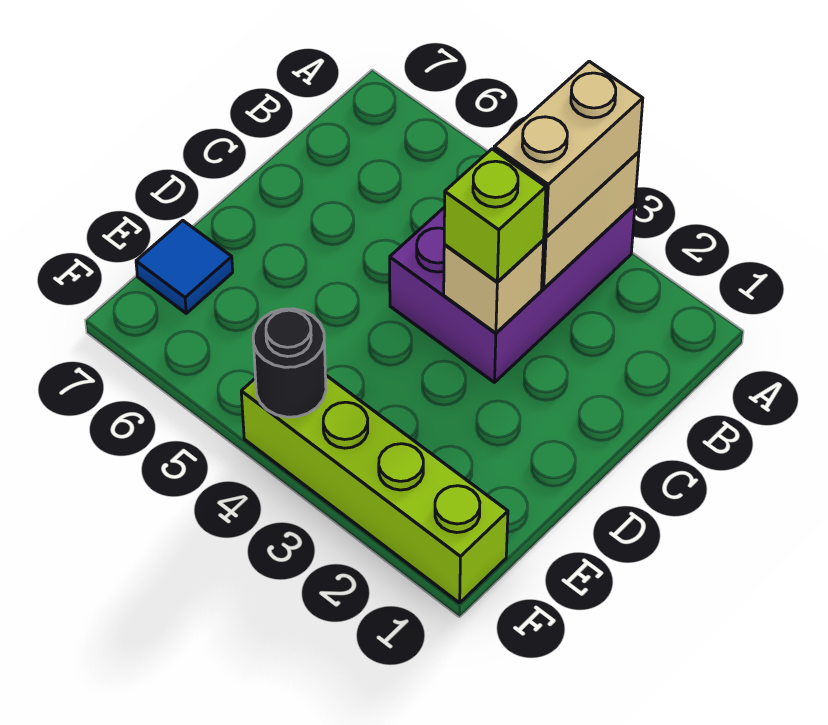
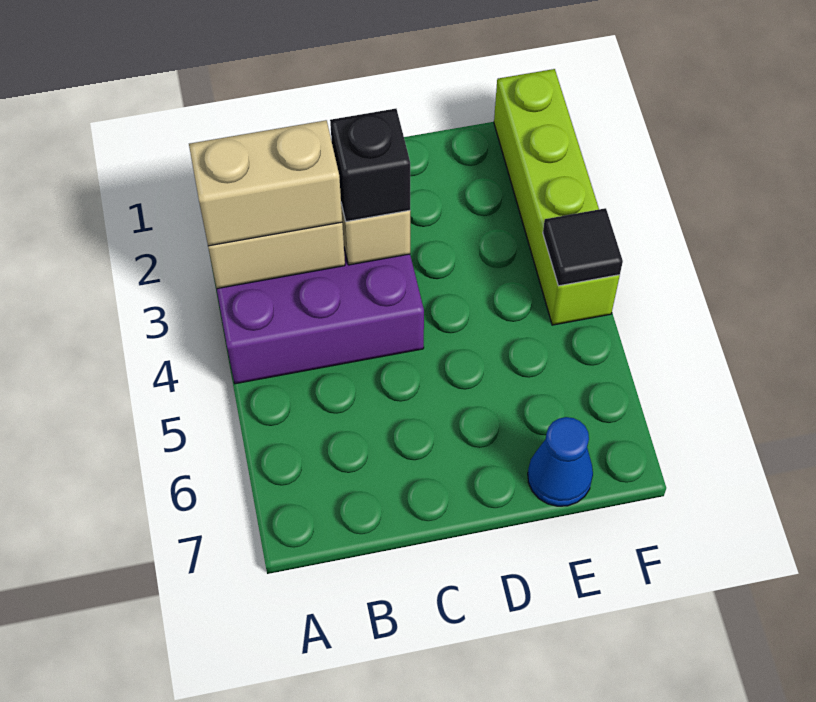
lime brick C3 level 3 -> black brick C3 level 3
blue tile E7 level 1 -> blue cone E7 level 1
black round brick F4 level 2 -> black tile F4 level 2

